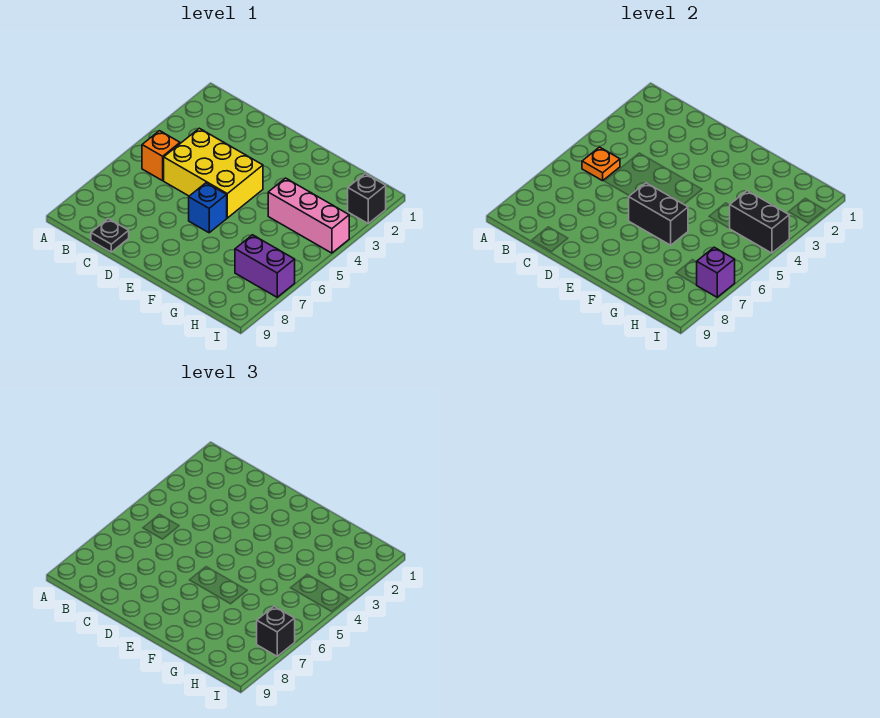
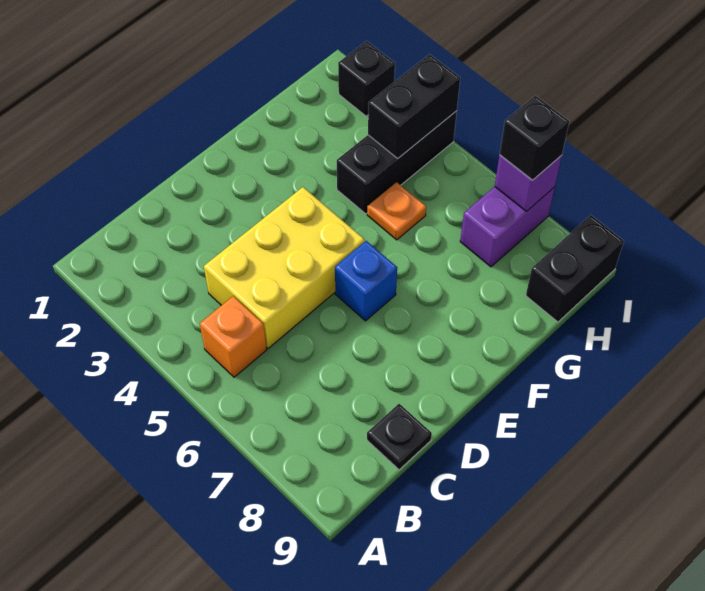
orange plate B5 level 2 -> orange plate G5 level 1
black brick E6:F6 level 2 -> black brick H9:I9 level 1
pink brick G4:I4 level 1 -> black brick G4:I4 level 1

